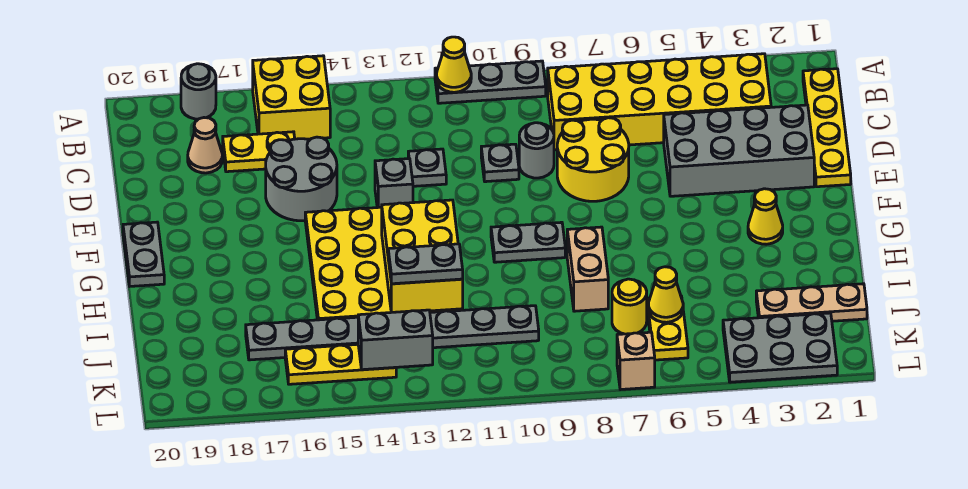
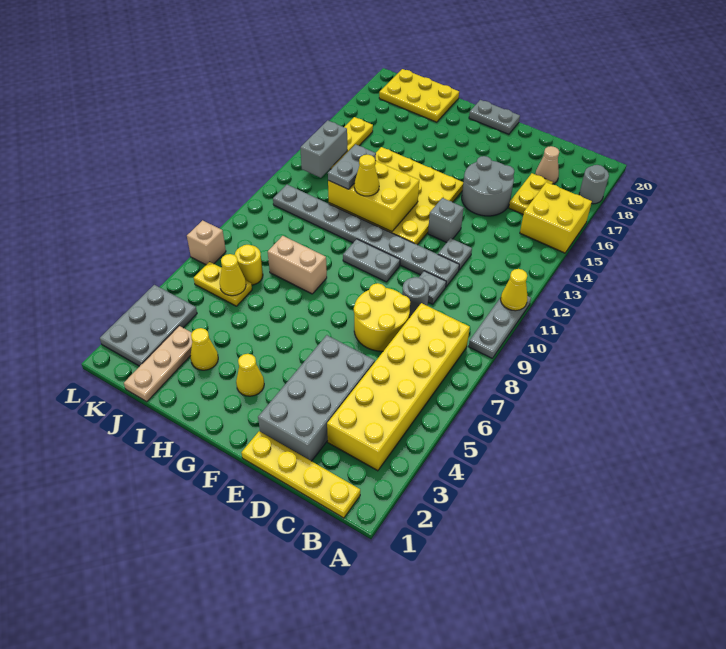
grey plate G9:G10 level 1 -> grey plate F10:G10 level 1
none -> yellow cone H12 level 3
none -> yellow cone I3 level 1
none -> yellow plate I19:K20 level 1
grey plate J10:J17 level 1 -> grey plate D11:K11 level 1

